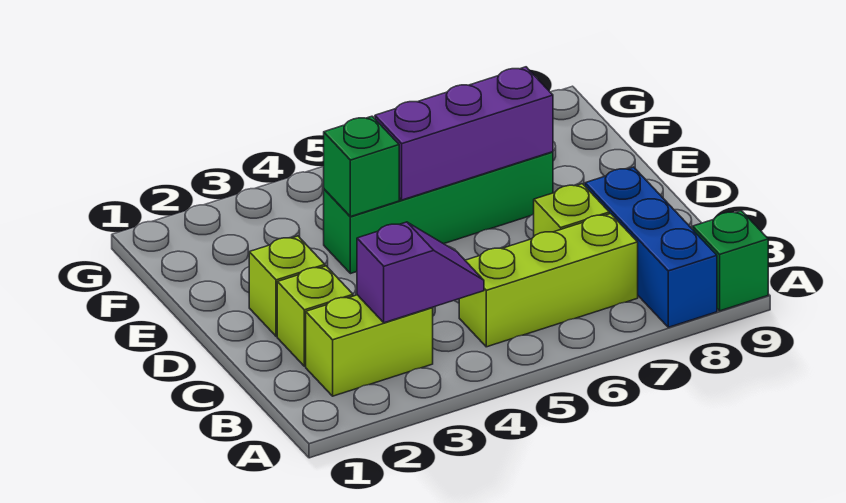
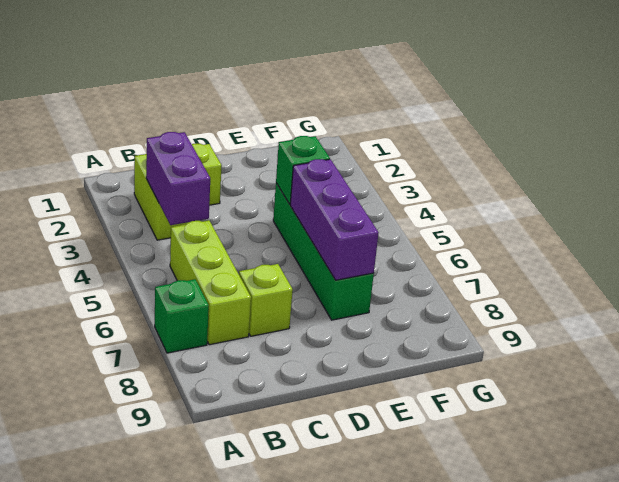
blue brick A8:C8 level 1 -> none
green brick A9 level 1 -> green brick A7 level 1
purple slope B3:B4 level 2 top 3 -> purple brick B3:B4 level 2
lime brick D2 level 1 -> none

